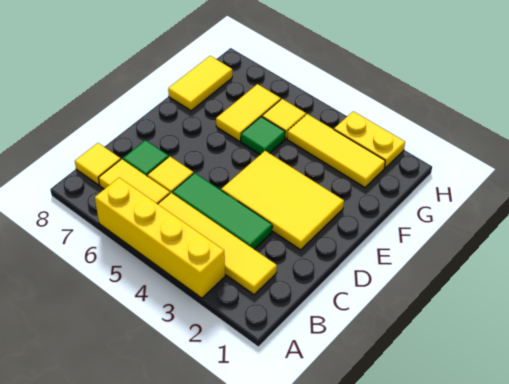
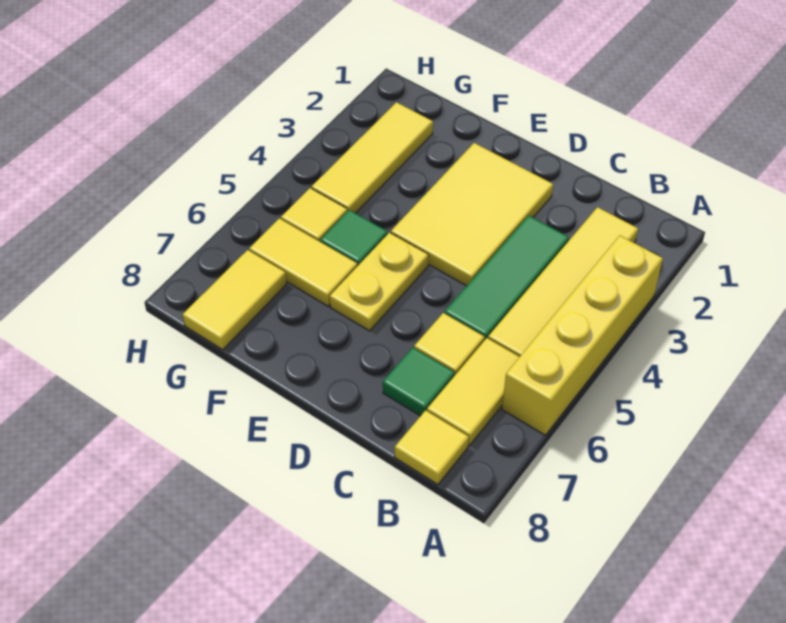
yellow tile F8:G8 level 1 -> yellow tile G7:G8 level 1
yellow plate H2:H3 level 1 -> yellow plate E5:E6 level 1

